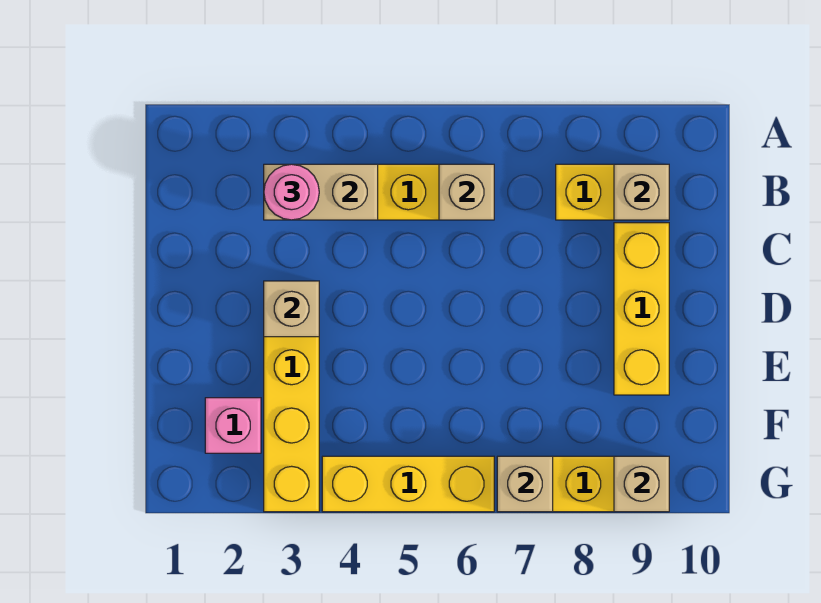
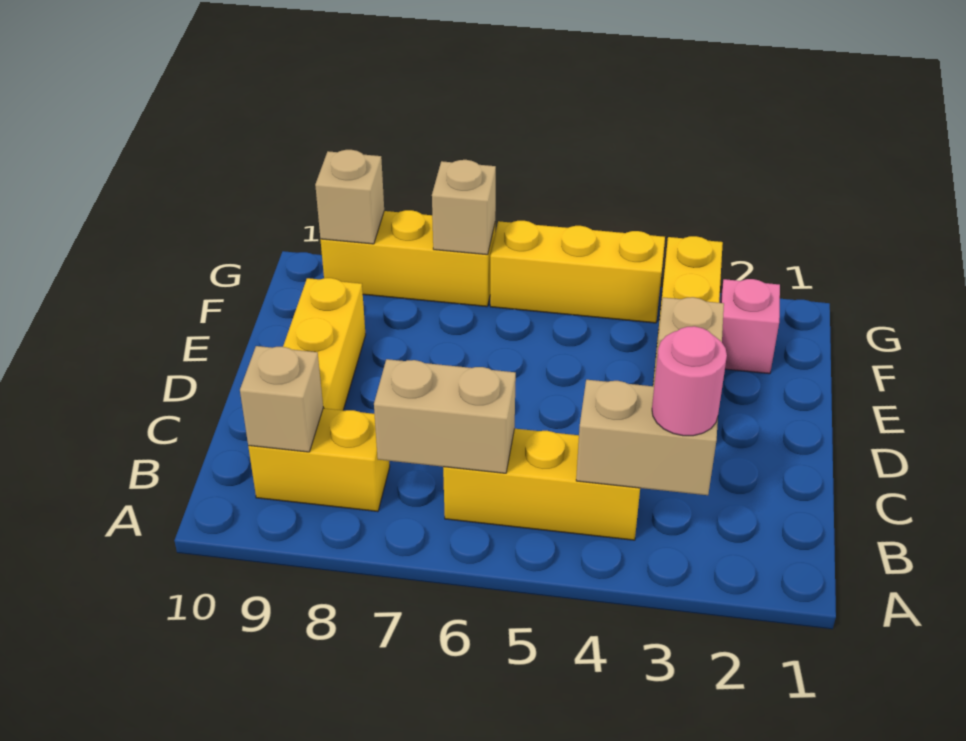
tan brick B6 level 2 -> tan brick B6:B7 level 2

